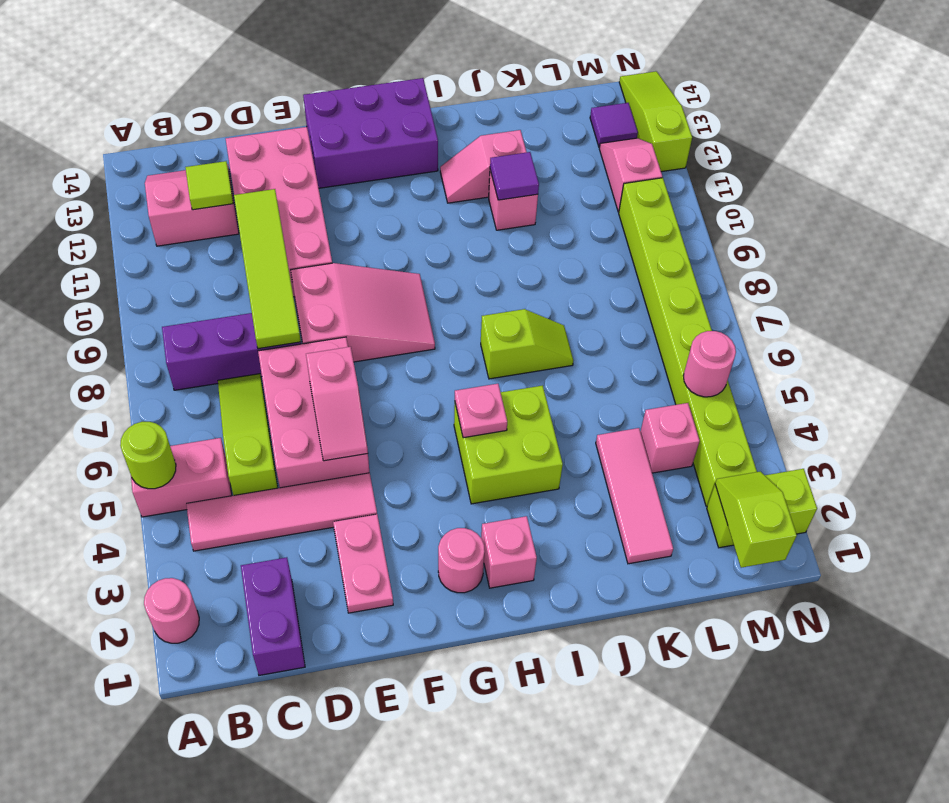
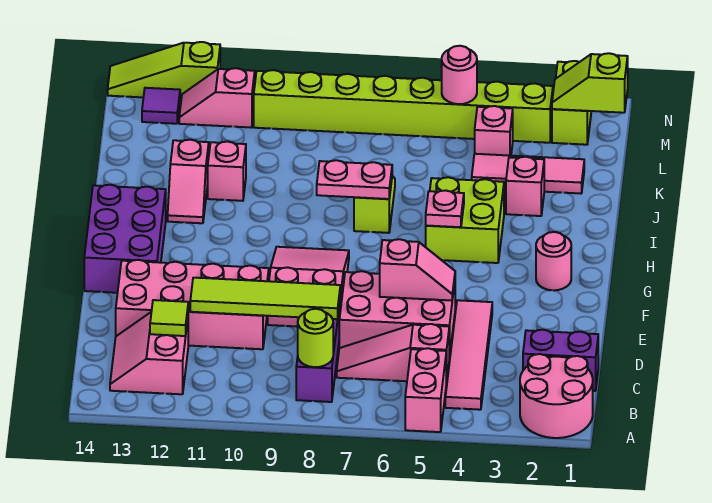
pink round brick A2 level 1 -> pink round brick A1:B2 level 1
lime round brick A5 level 2 -> lime round brick B8 level 2
lime slope C5:C7 level 1 top 5 -> pink slope C5:C7 level 1 top 5
pink plate E2:E3 level 1 -> pink plate I7:I8 level 2
pink brick H2 level 1 -> pink brick J3 level 1
purple tile J11 level 2 -> none

